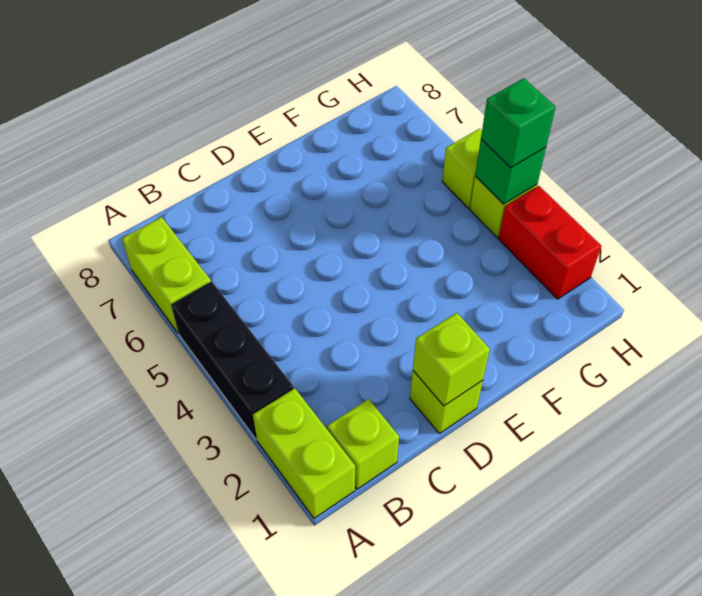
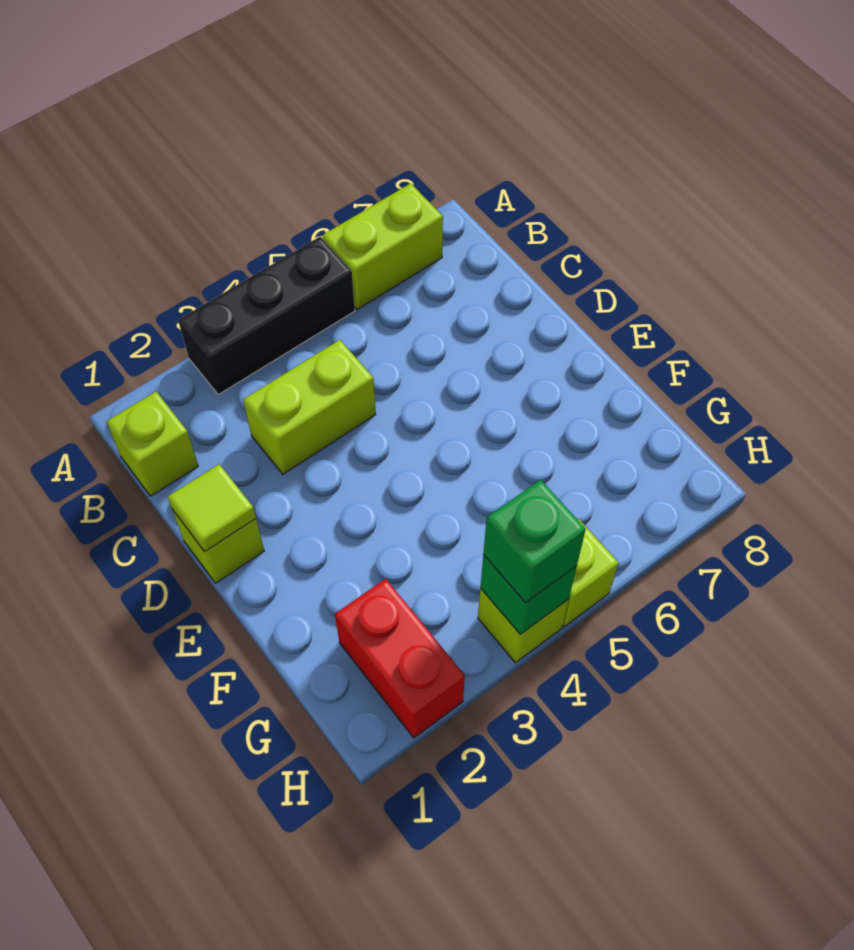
lime brick A1:A2 level 1 -> lime brick C3:C4 level 1
lime brick D1 level 2 -> lime tile D1 level 2
red brick H2:H3 level 1 -> red brick G2:H2 level 1

